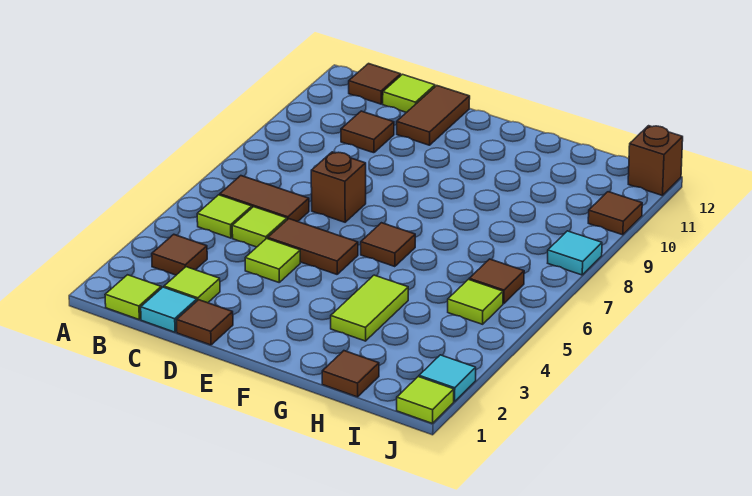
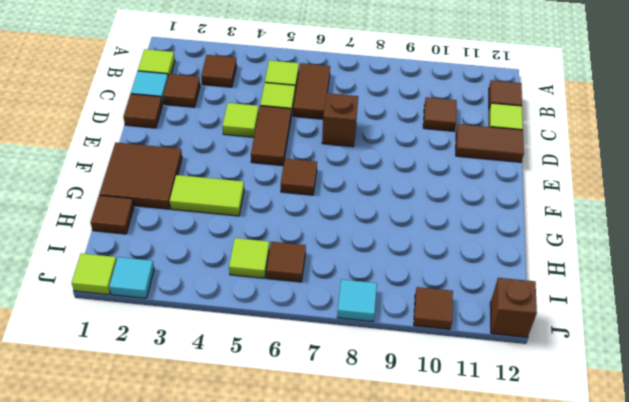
lime tile C2 level 1 -> brown tile C2 level 1
none -> brown tile F1:G2 level 1

